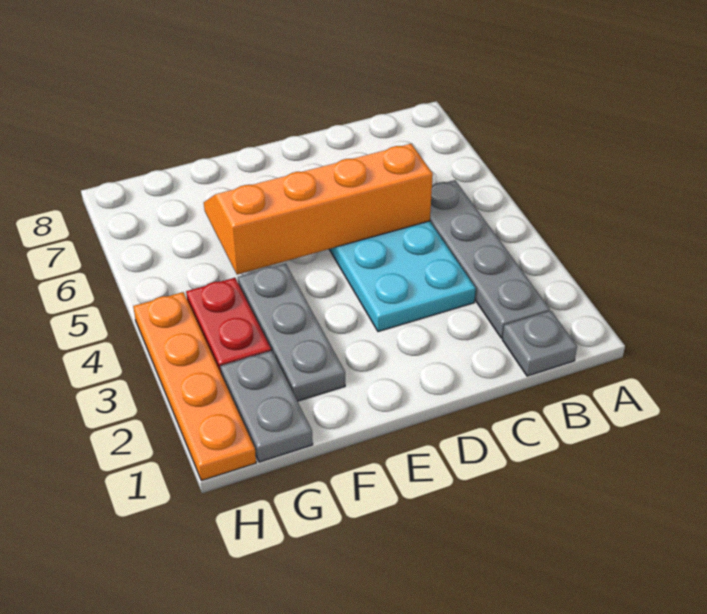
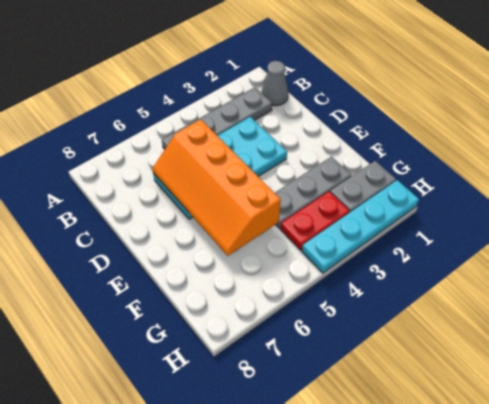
grey plate B1 level 1 -> grey cone B1 level 1
orange plate H1:H4 level 1 -> cyan plate H1:H4 level 1

